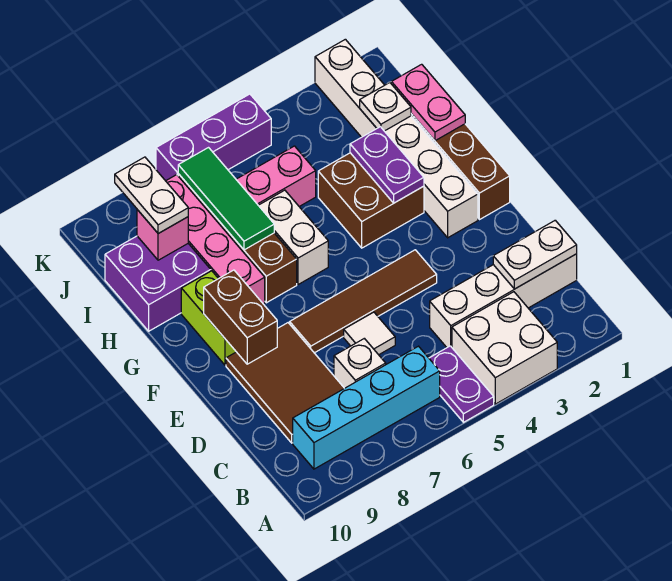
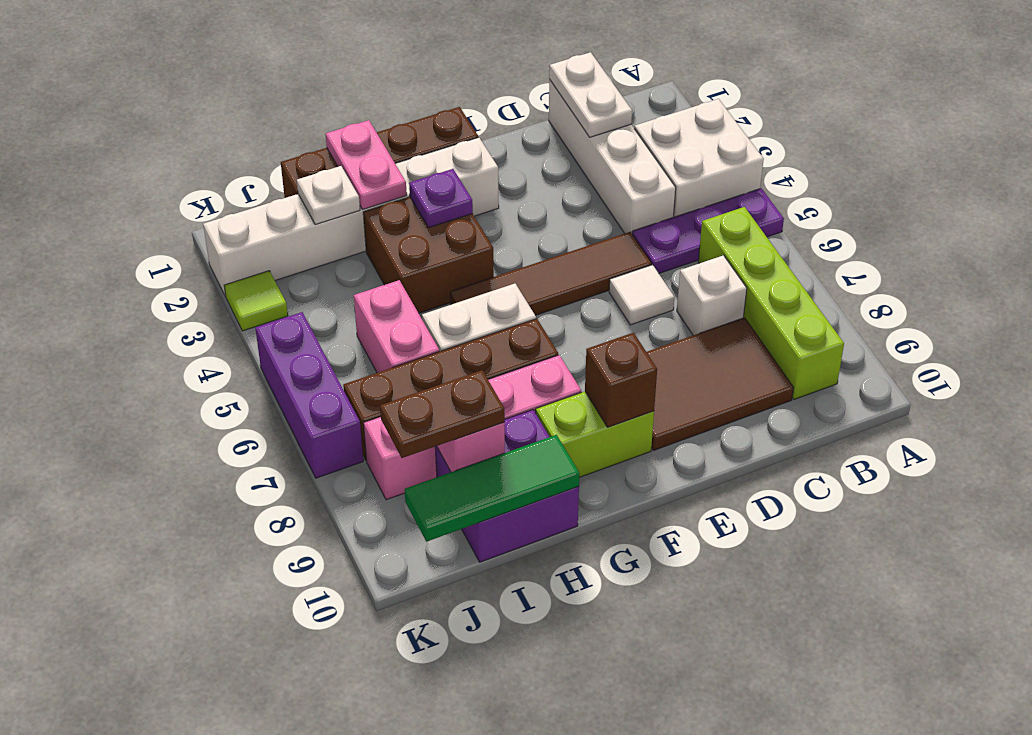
purple plate A5:B5 level 1 -> purple plate A5:C5 level 1
cyan brick B6:B9 level 1 -> lime brick B6:B9 level 1
brown tile E4:E7 level 1 -> brown tile D5:G5 level 1
brown brick E9:F9 level 2 -> brown brick F9 level 2
purple plate G3:H3 level 2 -> purple plate G3 level 2
pink plate H1:I1 level 2 -> pink plate H1:H2 level 2
green tile H7:J7 level 2 -> green tile H10:J10 level 2
white plate I9:J9 level 3 -> brown plate I9:J9 level 3
none -> lime tile K3 level 1

